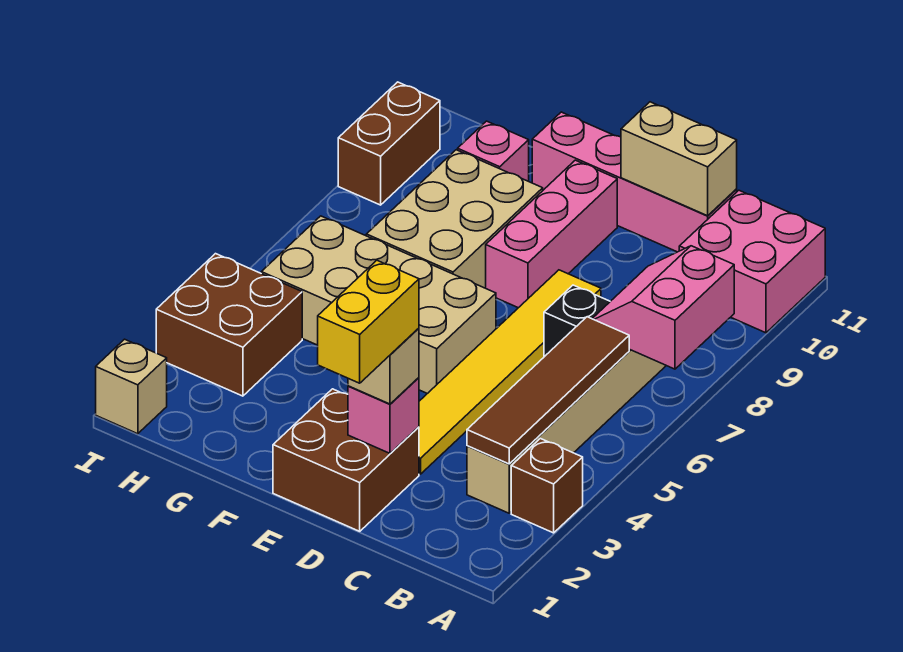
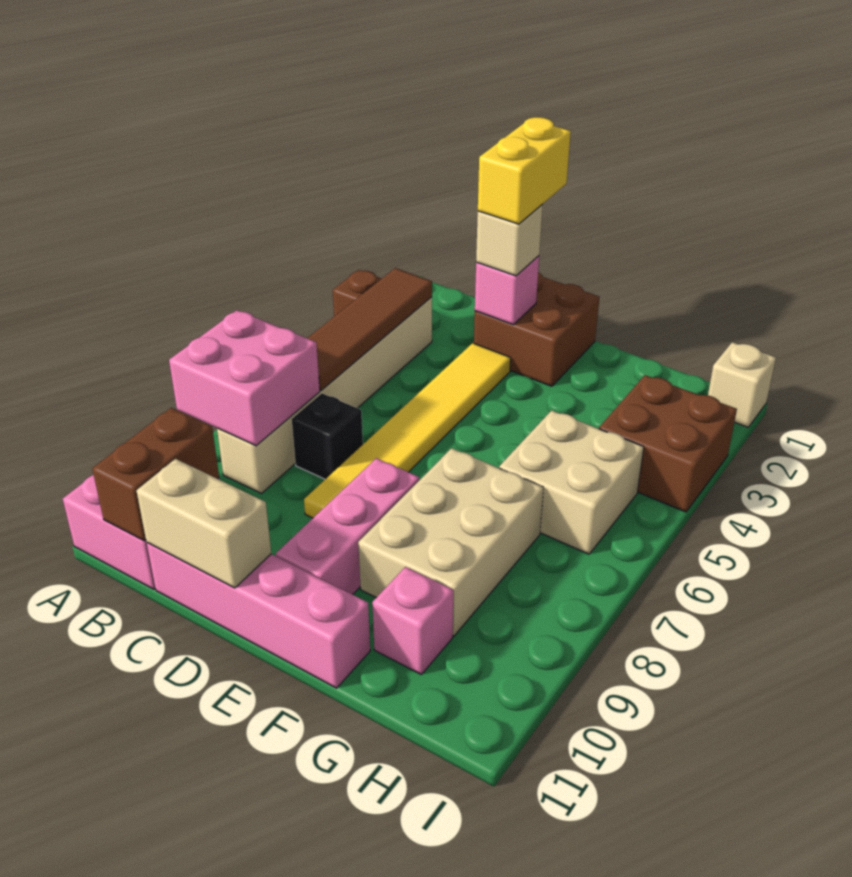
pink slope A7:B8 level 2 top A -> pink brick A7:B8 level 2
tan brick E5:H6 level 1 -> tan brick G5:H6 level 1
brown brick I9:I10 level 1 -> brown brick B10:B11 level 2

